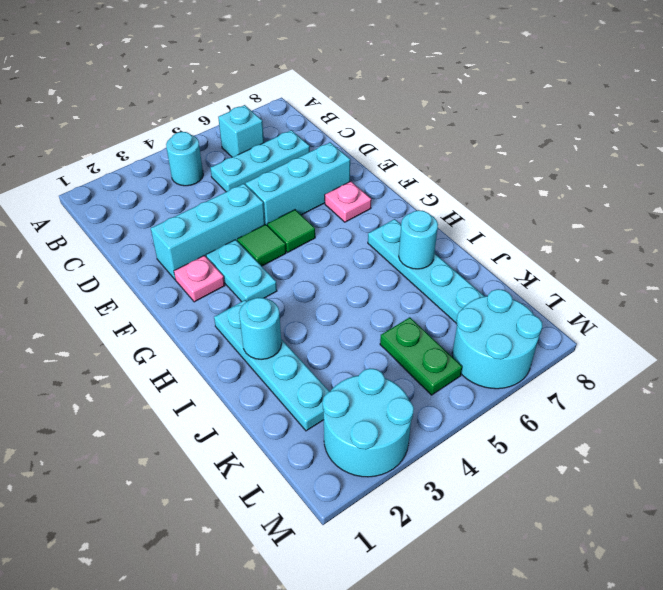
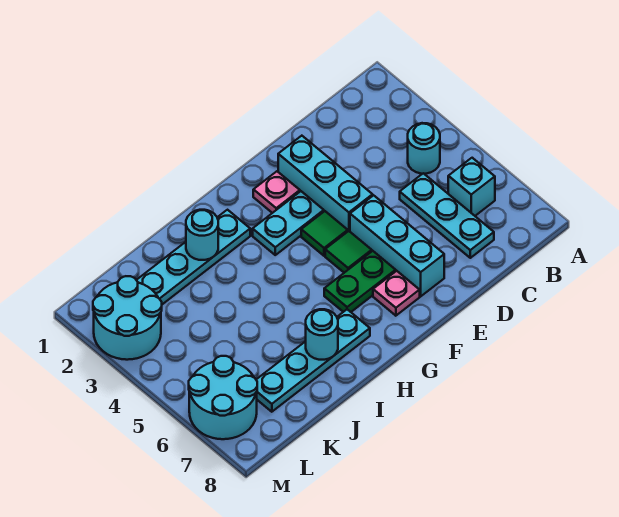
green plate K5:L5 level 1 -> green plate F6:G6 level 1

